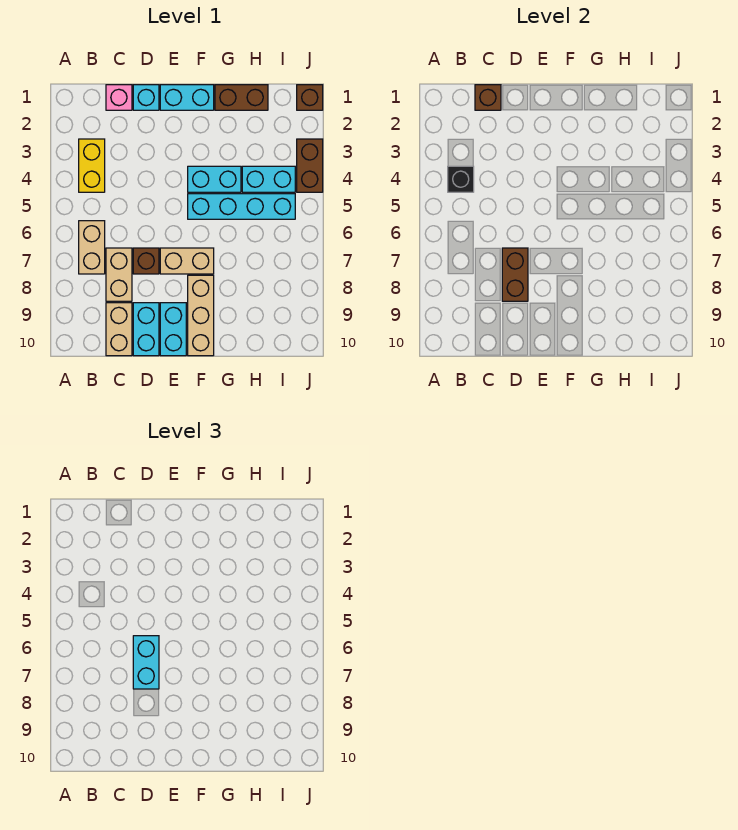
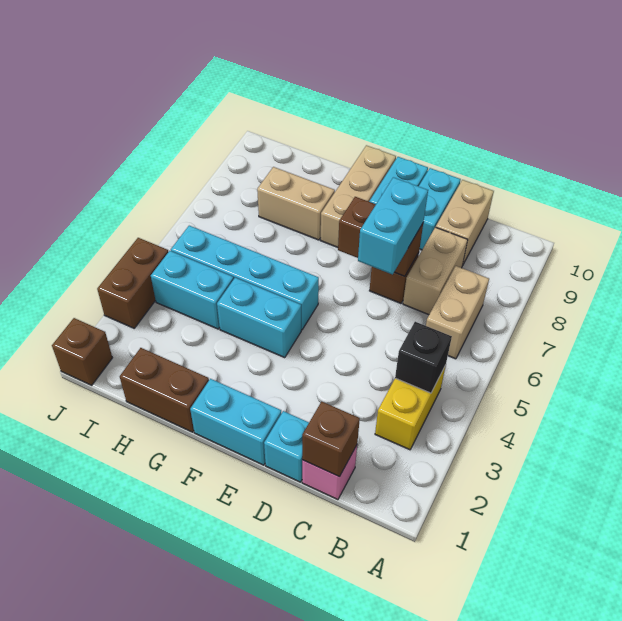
brown brick D7:D8 level 2 -> brown brick D7:E7 level 2
tan brick E7:F7 level 1 -> tan brick G8:H8 level 1

